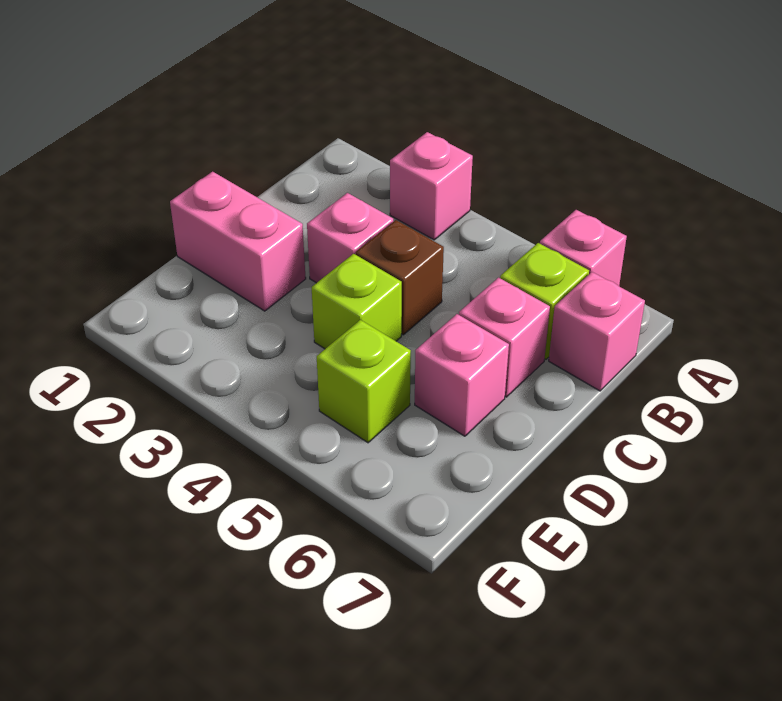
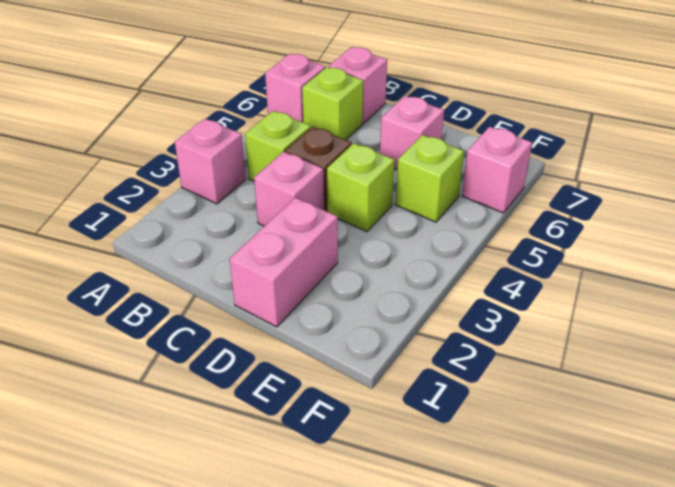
none -> lime brick B4 level 1
pink brick C6 level 1 -> pink brick F6 level 1

